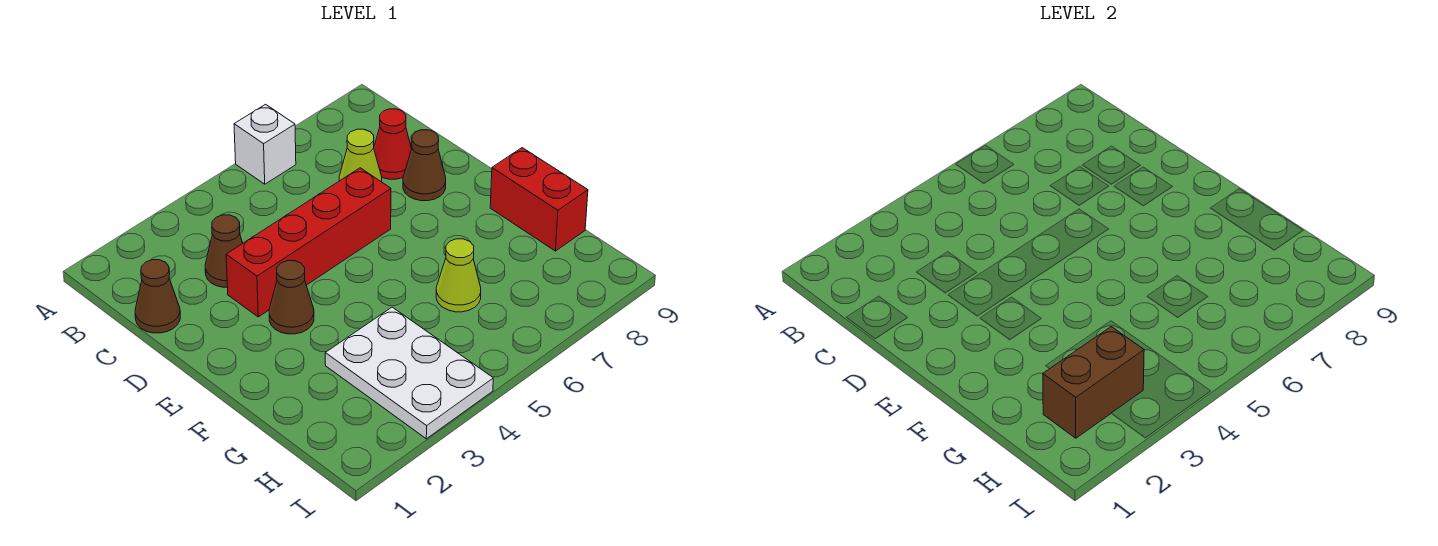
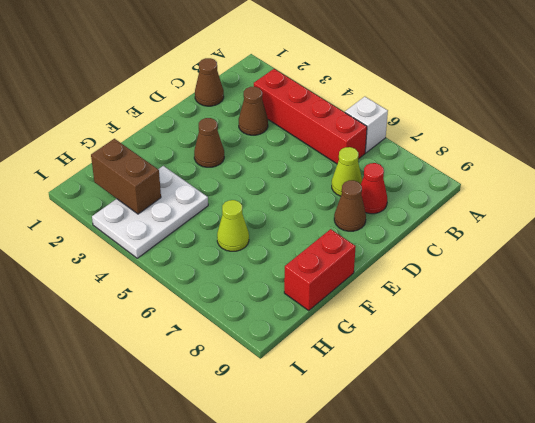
red brick D3:D6 level 1 -> red brick B3:B6 level 1

